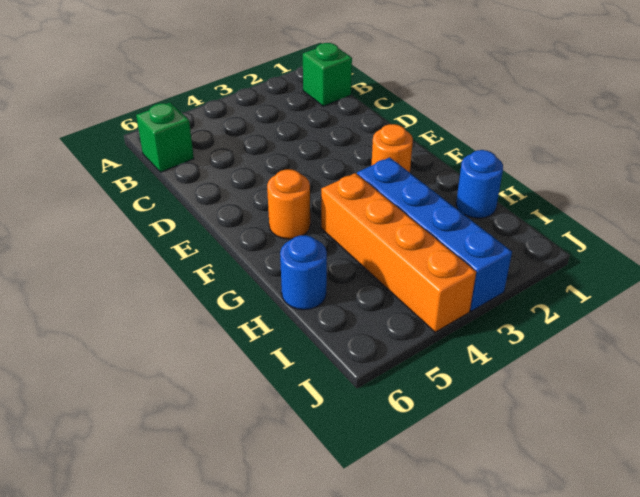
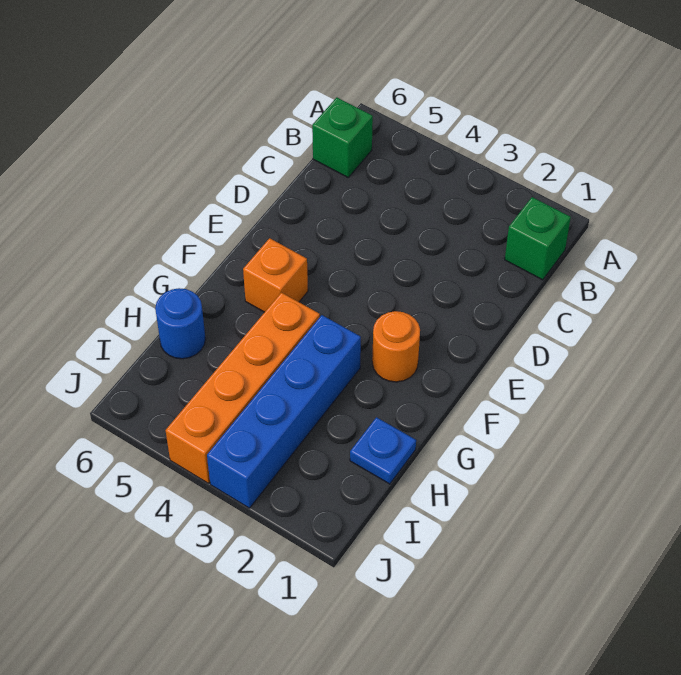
orange round brick F5 level 1 -> orange brick F5 level 1
blue round brick H1 level 1 -> blue plate H1 level 1

